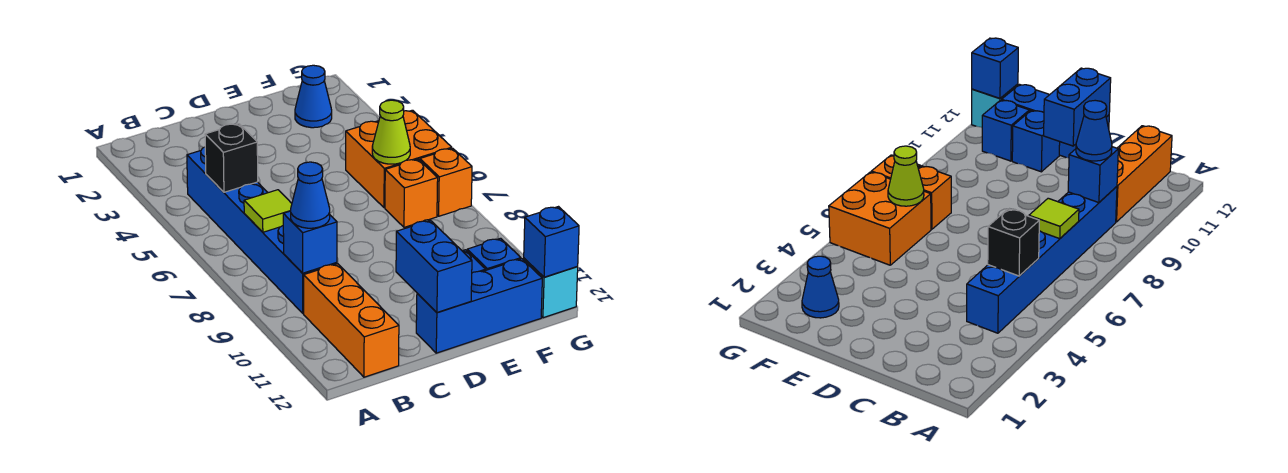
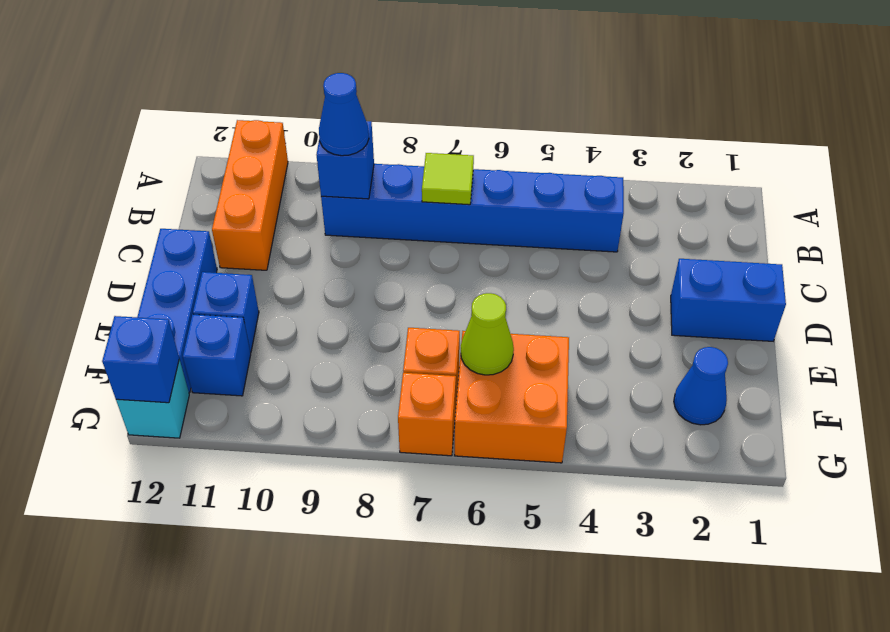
black brick B5 level 2 -> none
orange brick B10:B12 level 1 -> orange brick A11:C11 level 1
blue brick D11:D12 level 2 -> blue brick D1:D2 level 1

